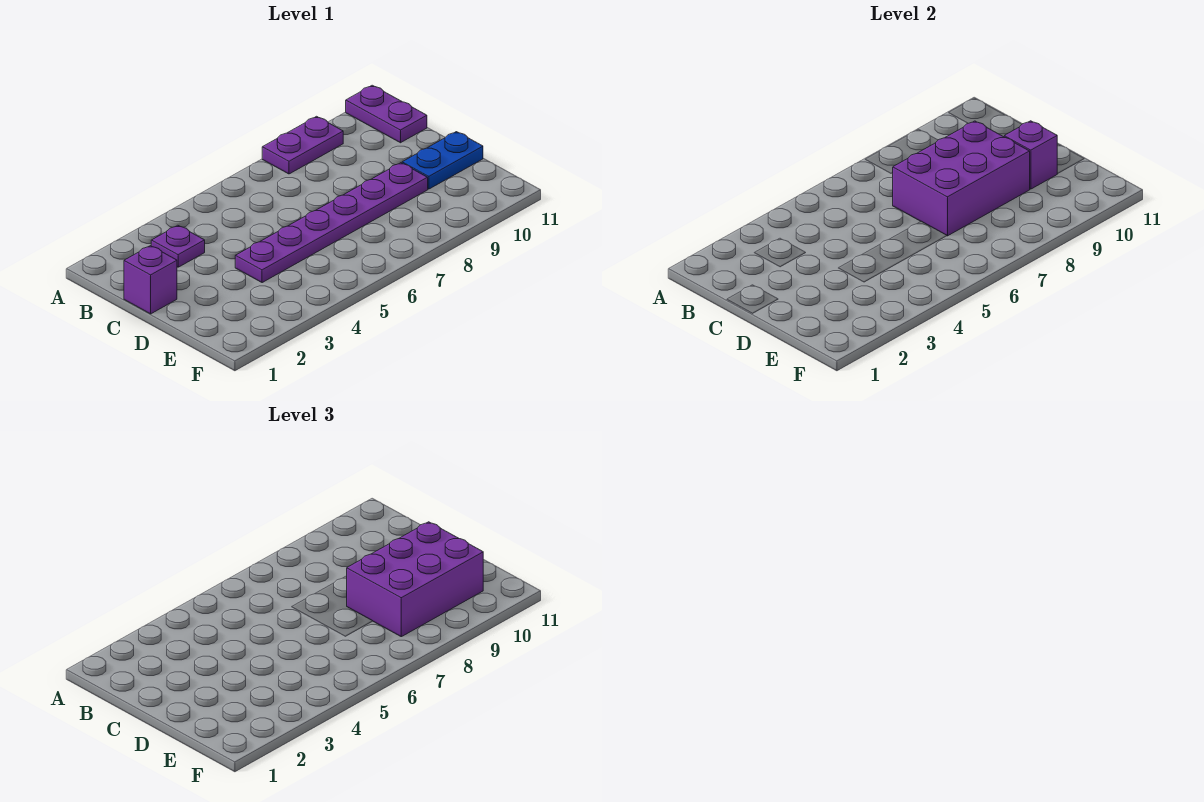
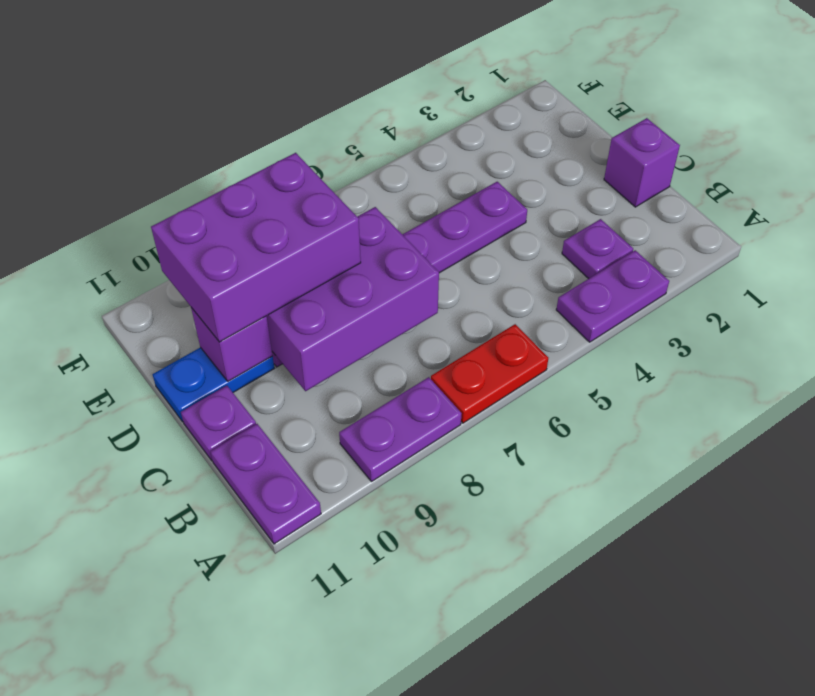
none -> purple plate A3:A4 level 1
none -> red plate A6:A7 level 1
none -> purple plate C11 level 1

